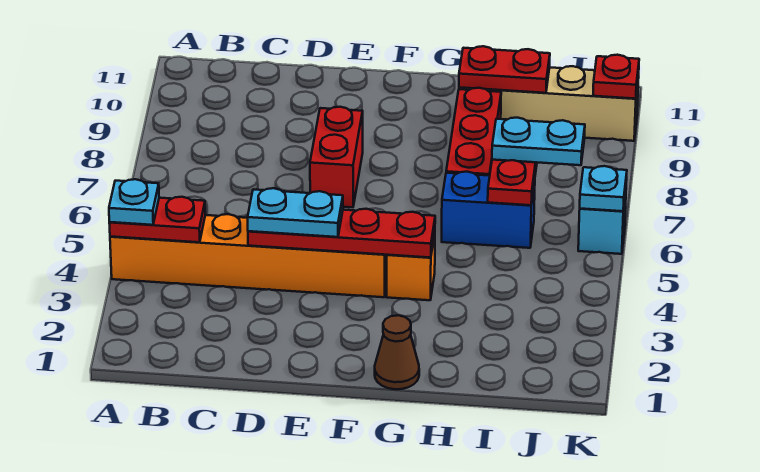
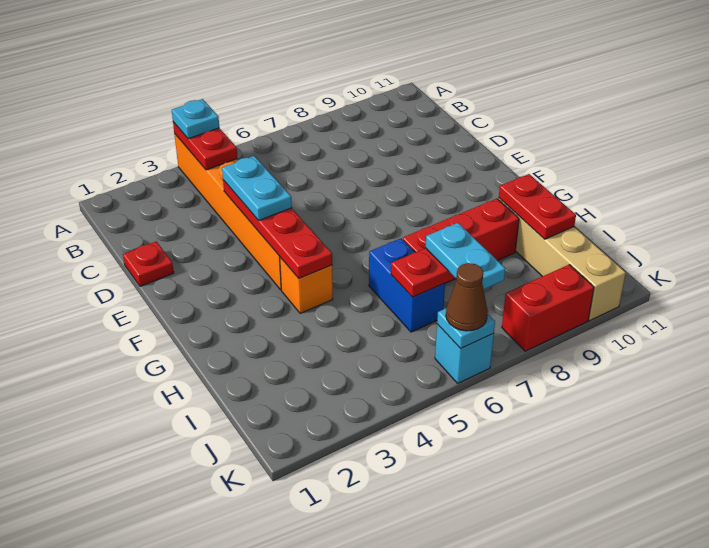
red brick E7:E8 level 1 -> red brick K8:K9 level 1
brown cone G1 level 1 -> brown cone K6 level 3
red plate K10 level 2 -> red plate D1 level 1

